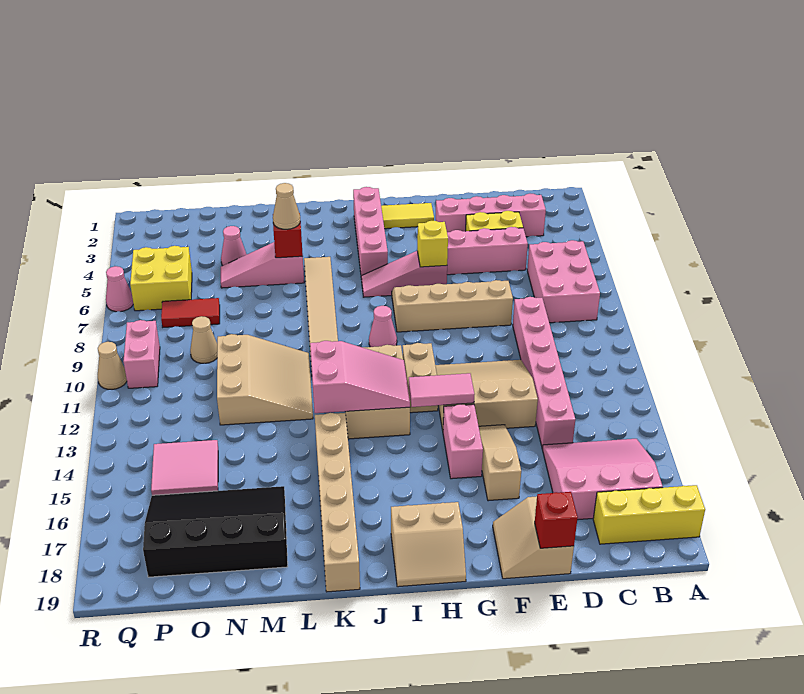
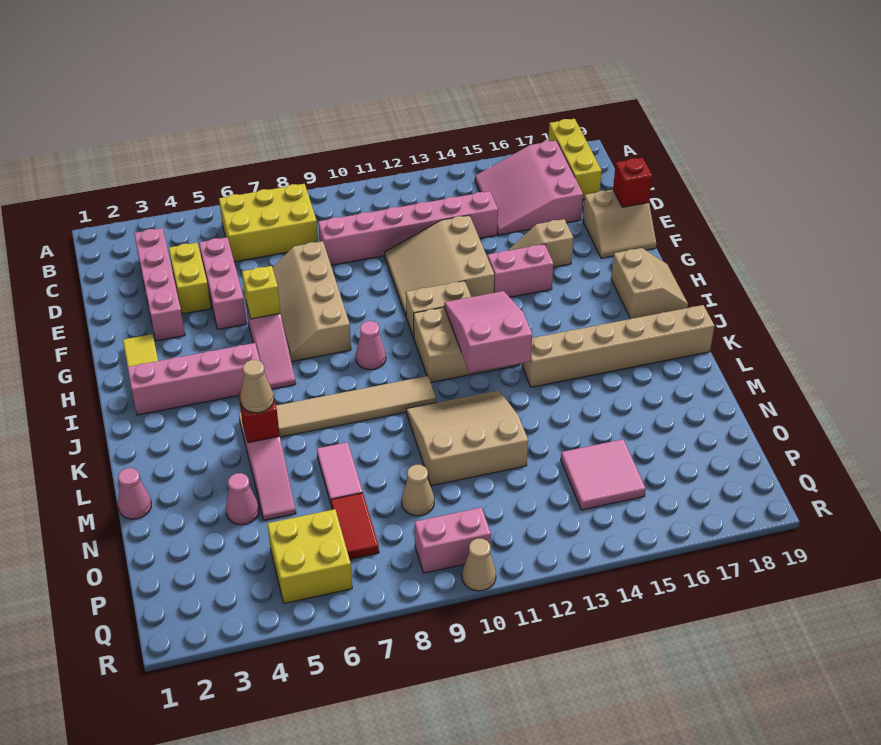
pink brick B6:C8 level 1 -> yellow brick B6:C8 level 1
tan slope F14:F16 level 1 top 16 -> tan slope F15:F16 level 1 top 16
pink tile G13:H13 level 2 -> pink tile M7:N7 level 1
black slope M16:P18 level 1 top 18 -> none
pink cone R6 level 1 -> pink cone M1 level 1

